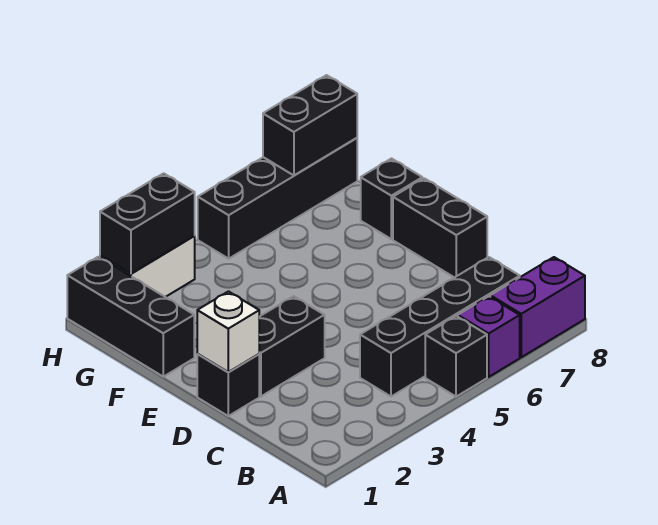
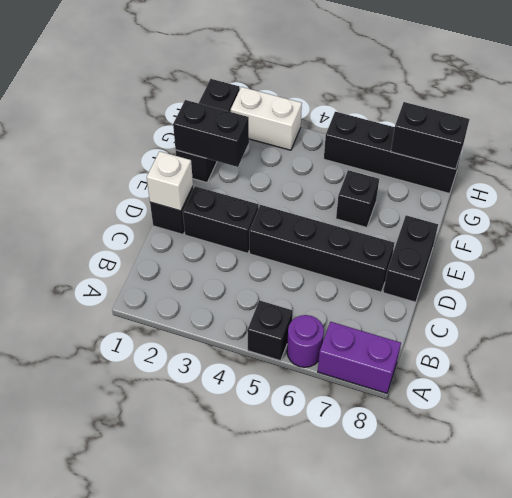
purple brick A6 level 1 -> purple round brick A6 level 1
black brick B4:B7 level 1 -> black brick D4:D7 level 1
black brick F8 level 1 -> black brick F6 level 1
black brick H2:H3 level 2 -> black brick F1:F2 level 2

